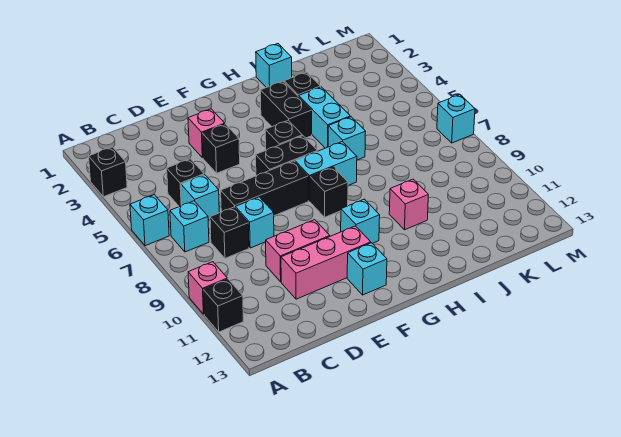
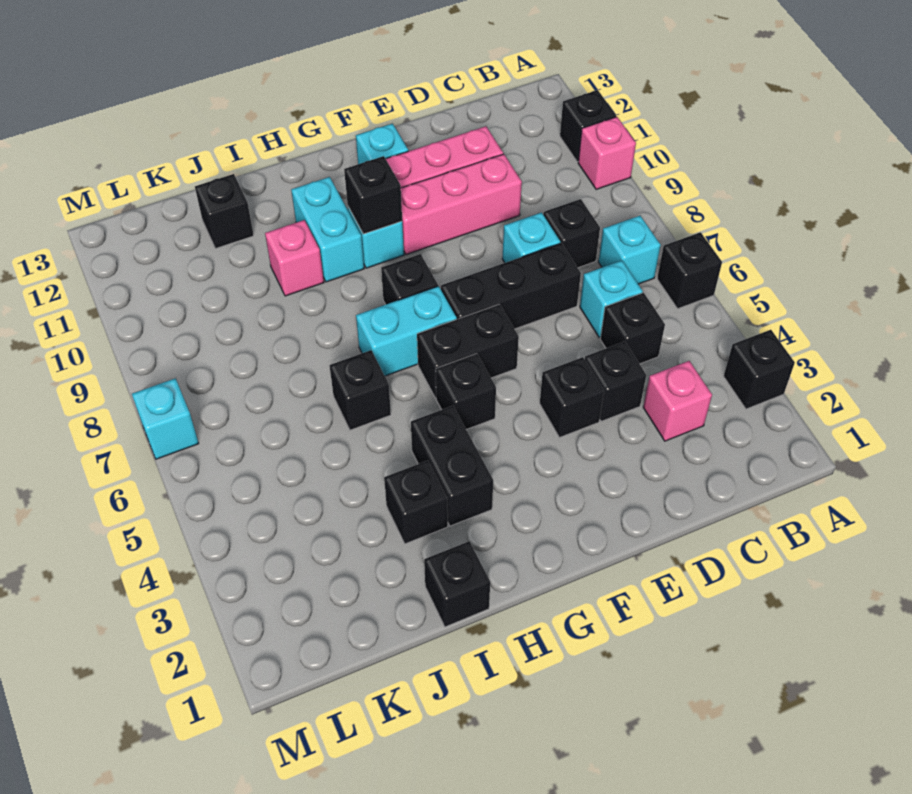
cyan brick A6 level 1 -> black brick A6 level 1
none -> black brick D4 level 1
pink brick D10:E10 level 1 -> pink brick D10:F10 level 1
pink brick E3 level 1 -> pink brick C3 level 1
none -> black brick G10 level 2
cyan brick I1 level 1 -> black brick I1 level 1
cyan brick I4:I5 level 1 -> cyan brick H10:H11 level 1
cyan brick I6 level 1 -> black brick I6 level 1
none -> black brick J12 level 1

